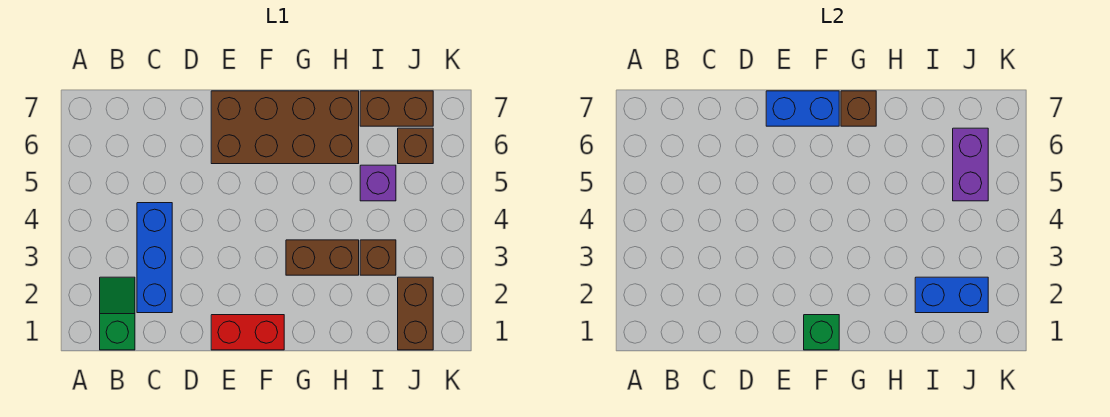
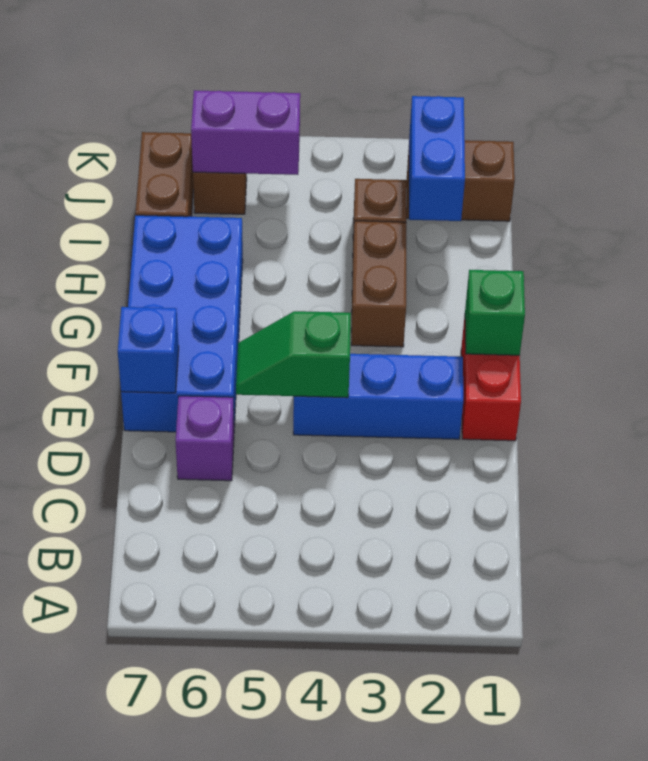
green slope B1:B2 level 1 top 1 -> green slope E4:E5 level 2 top 4
blue brick C2:C4 level 1 -> blue brick E2:E4 level 1
brown brick E6:H7 level 1 -> blue brick E6:H7 level 1
blue brick E7:F7 level 2 -> blue brick E7 level 2
brown brick G7 level 2 -> none
purple brick I5 level 1 -> purple brick D6 level 1

